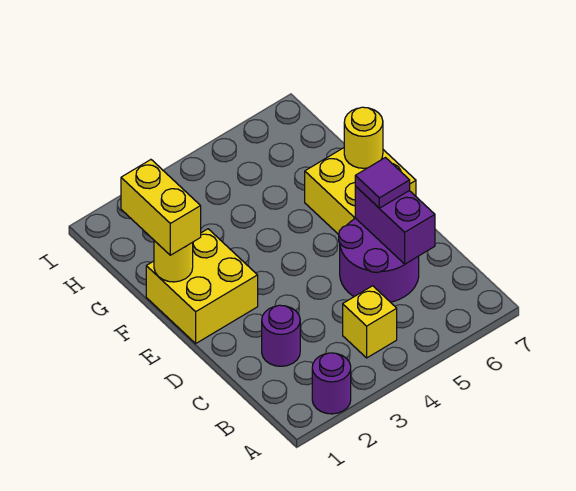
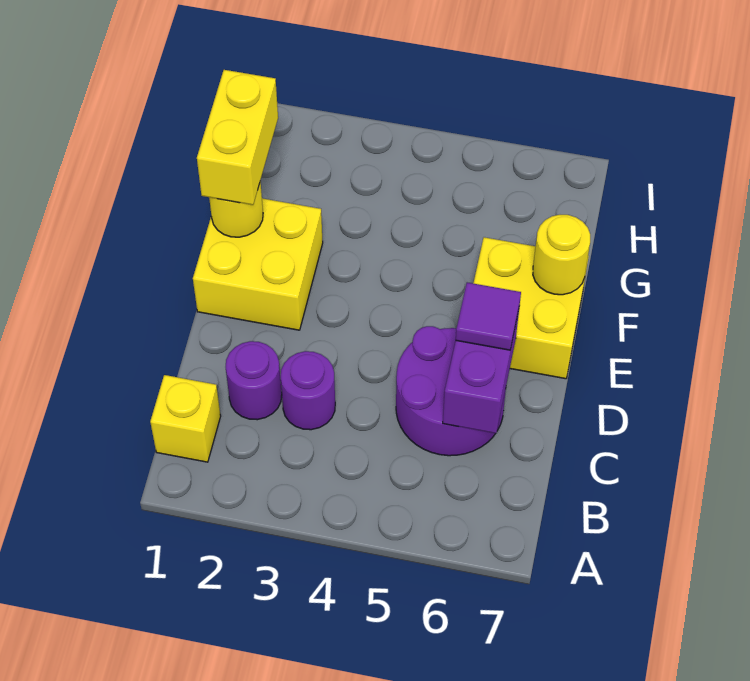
purple round brick A2 level 1 -> purple round brick C3 level 1
yellow brick B4 level 1 -> yellow brick B1 level 1

